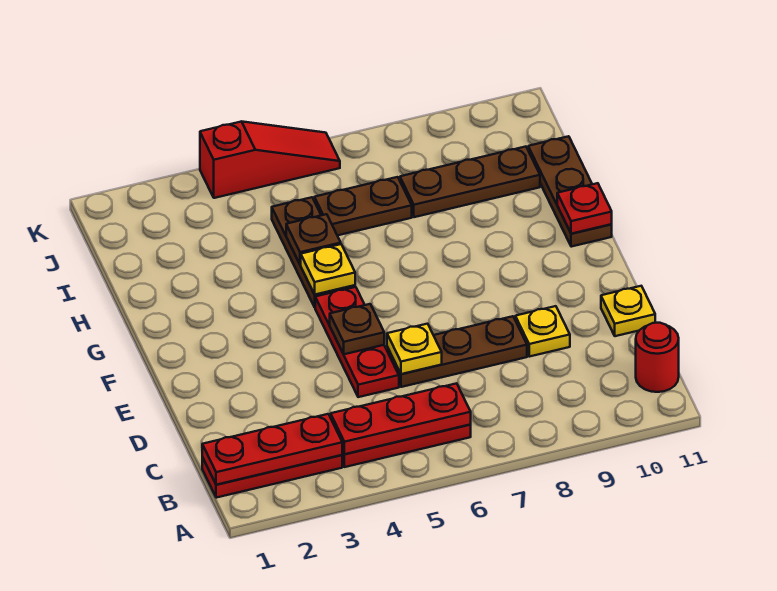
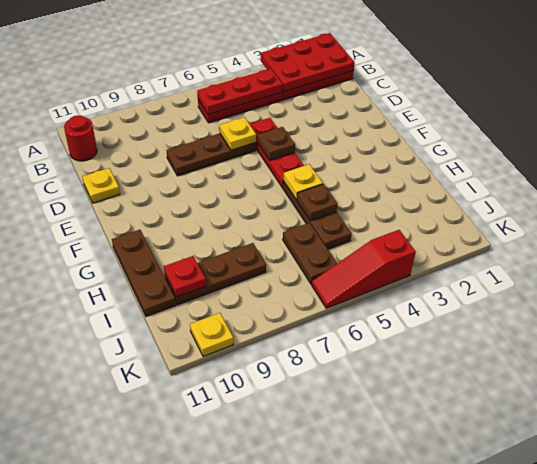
red plate B1:B3 level 2 -> red plate A1:B3 level 2
yellow plate D9 level 1 -> yellow plate K10 level 1
red plate G11 level 2 -> red plate I10 level 2
brown plate I6:I7 level 1 -> brown plate I6:J6 level 1

